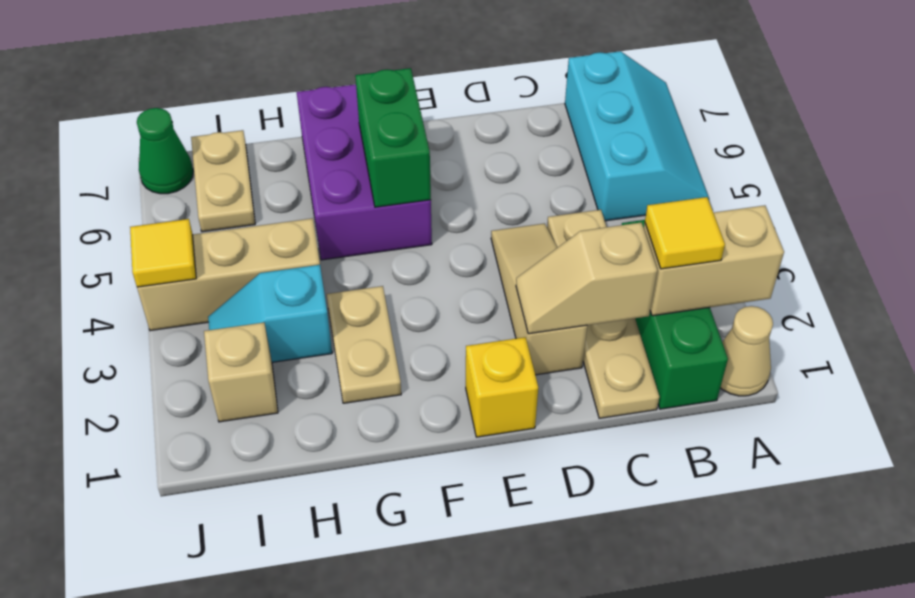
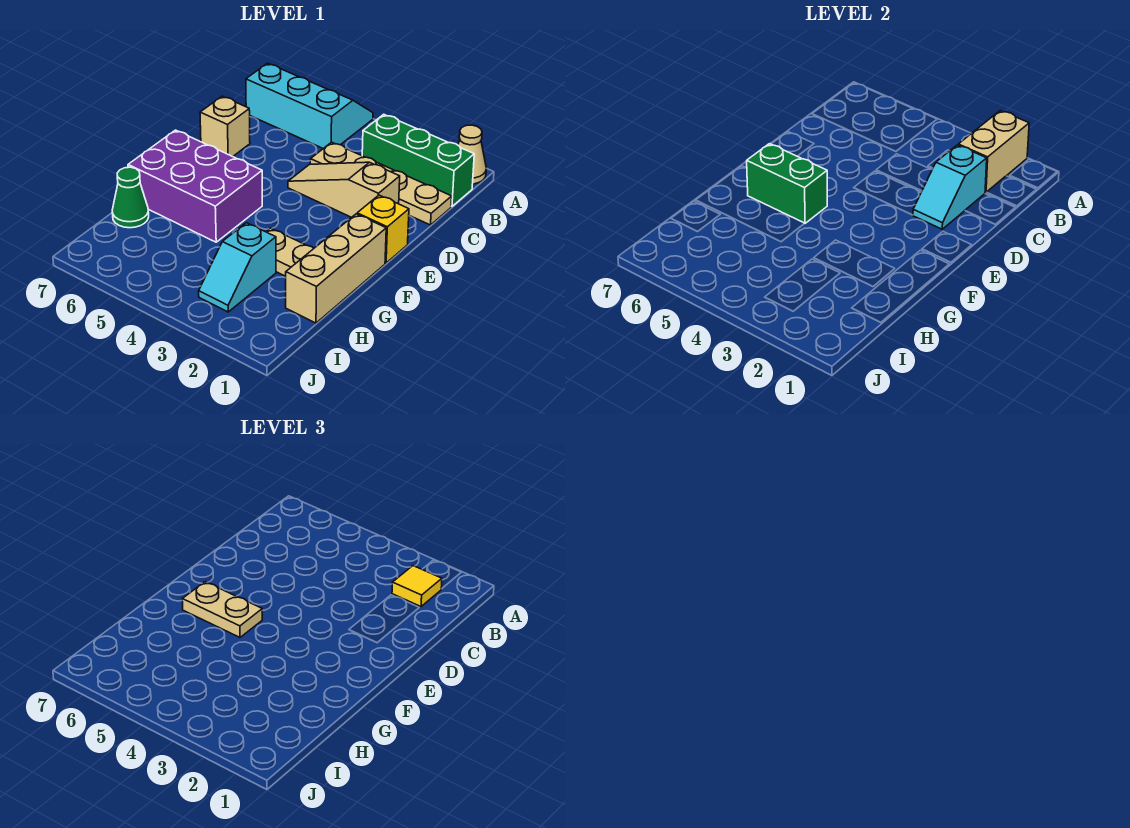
tan slope C2:D2 level 2 top C -> cyan slope C2:D2 level 2 top C
tan brick H4:J4 level 1 -> tan brick F1:H1 level 1
tan brick I2 level 1 -> tan brick D7 level 1
tan plate I6:I7 level 1 -> tan plate F5:F6 level 3
yellow tile J4 level 2 -> none
green cone J7 level 1 -> green cone H7 level 1

